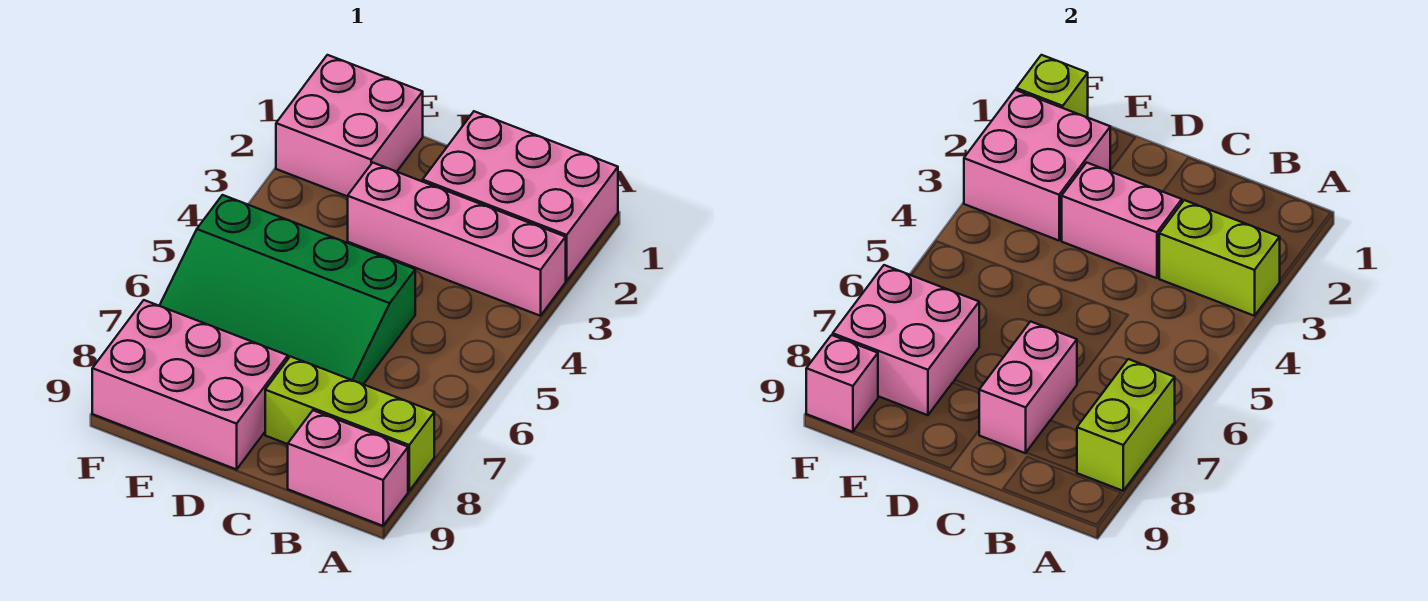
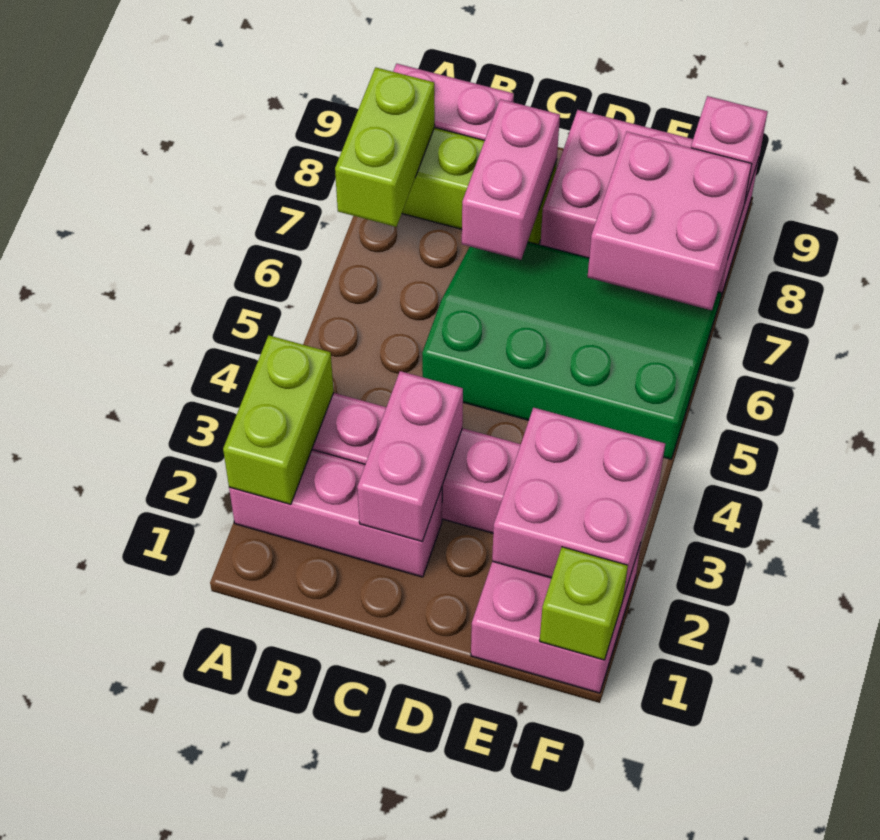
pink brick A1:C2 level 1 -> pink brick A2:C2 level 1
lime brick A3:B3 level 2 -> lime brick A2:A3 level 2
pink brick C3:D3 level 2 -> pink brick C2:C3 level 2

